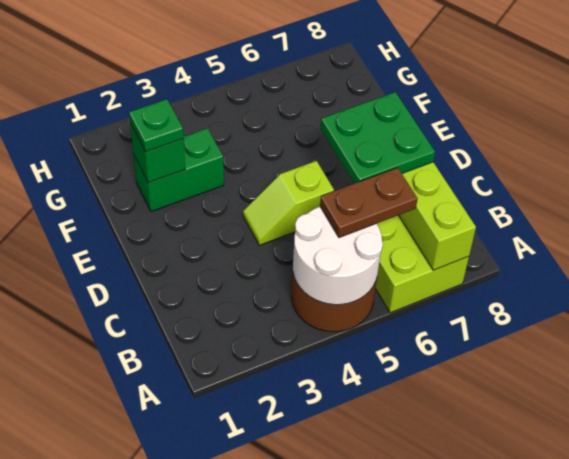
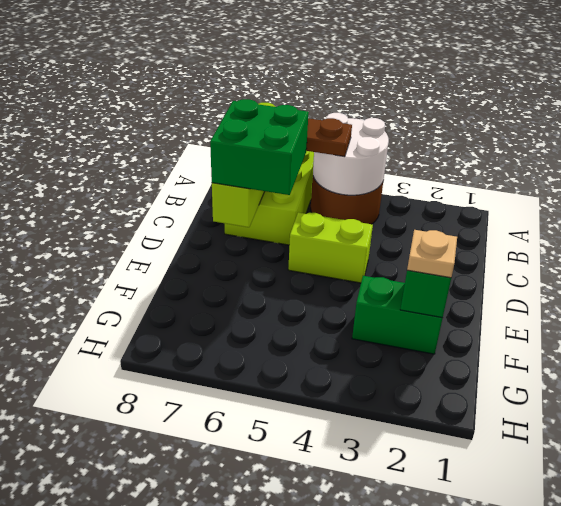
green plate C6:D7 level 3 -> green brick C6:D7 level 3
lime slope D4:D5 level 1 top 5 -> lime brick D4:D5 level 1
green plate F2 level 3 -> tan plate F2 level 3

